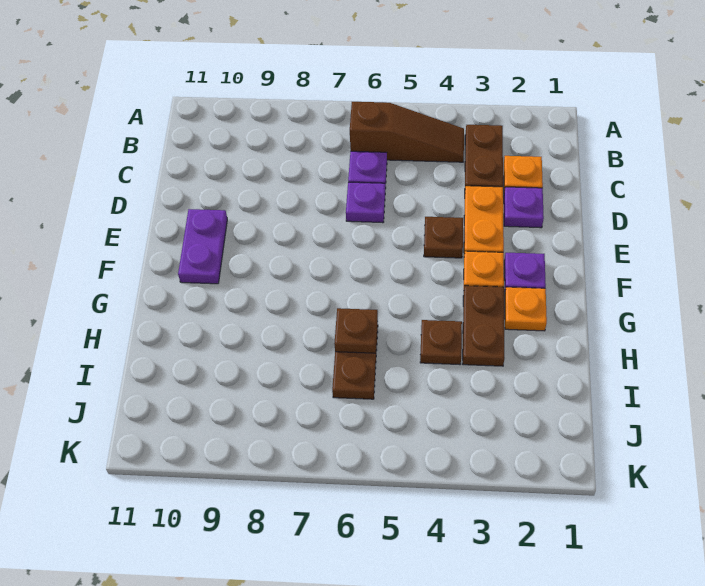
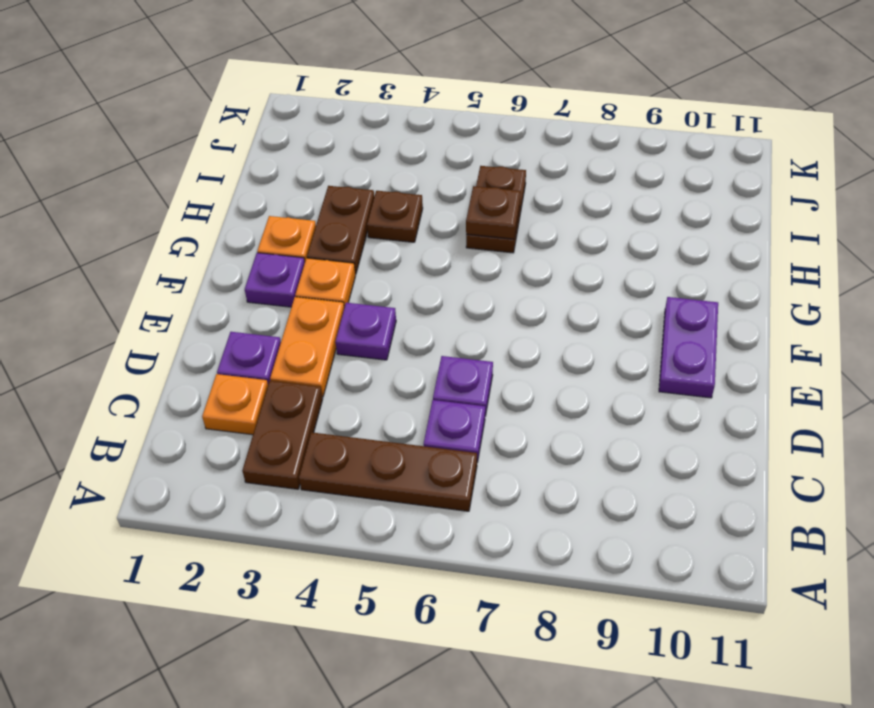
brown slope B4:B6 level 1 top 6 -> brown plate B4:B6 level 1
brown plate E4 level 1 -> purple plate E4 level 1

